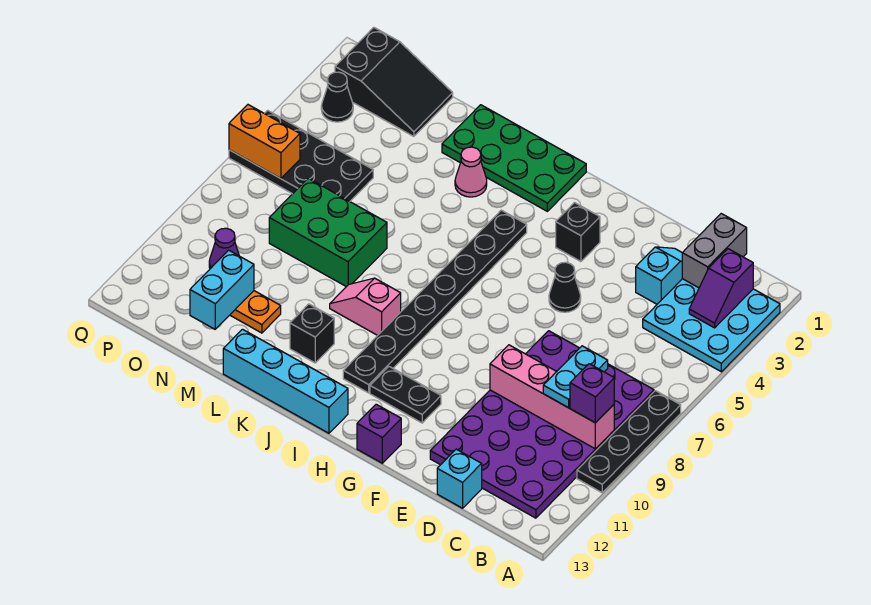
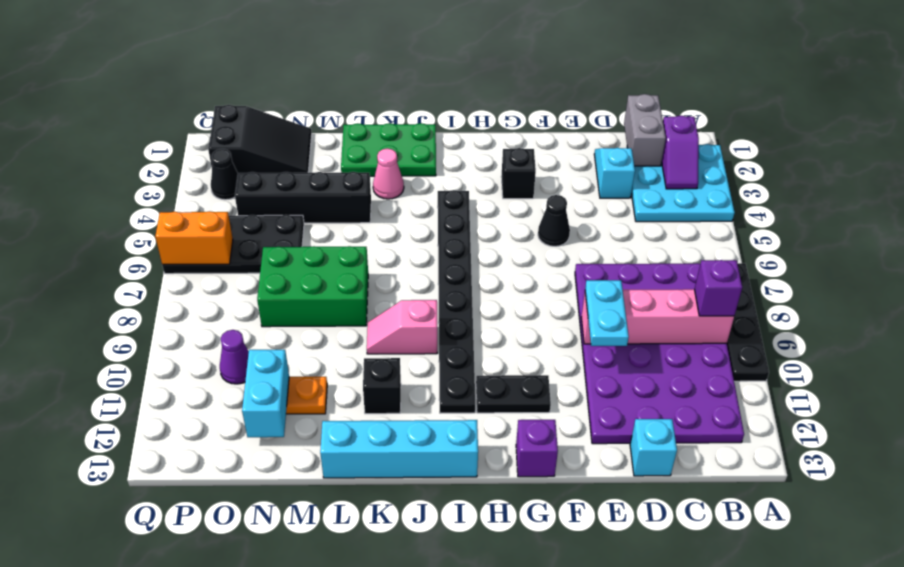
cyan plate C8:C9 level 3 -> cyan plate E9:E10 level 3
green plate I1:L2 level 1 -> green plate J1:L2 level 1
none -> black brick L4:O4 level 1

